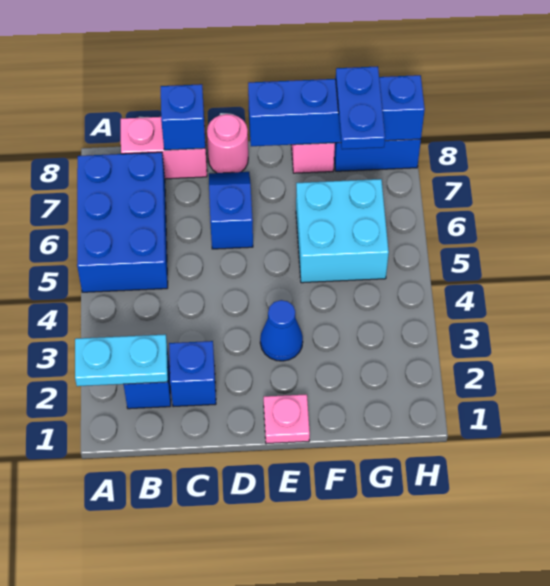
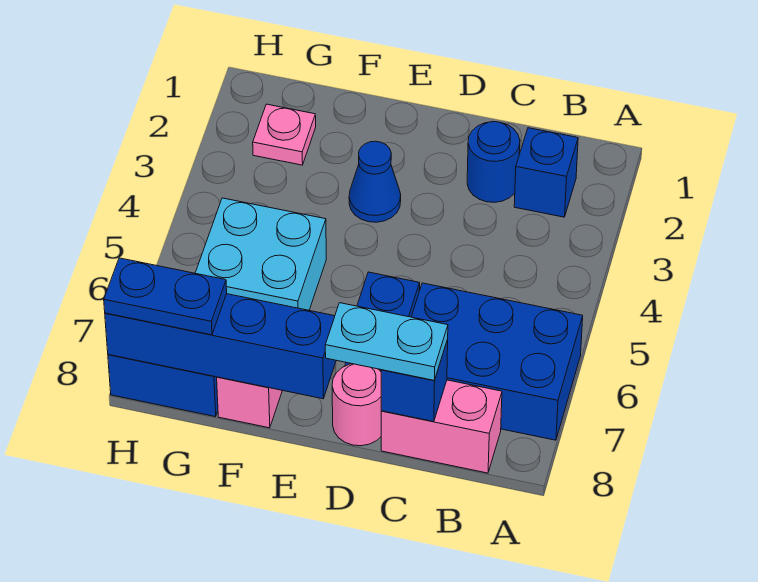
cyan plate A2:B2 level 2 -> cyan plate C8:D8 level 3
blue brick A5:B7 level 1 -> blue brick A6:C7 level 1
blue brick C2 level 1 -> blue round brick C2 level 1
pink plate E1 level 1 -> pink plate G2 level 1
blue plate G7:G8 level 3 -> blue plate G8:H8 level 3

